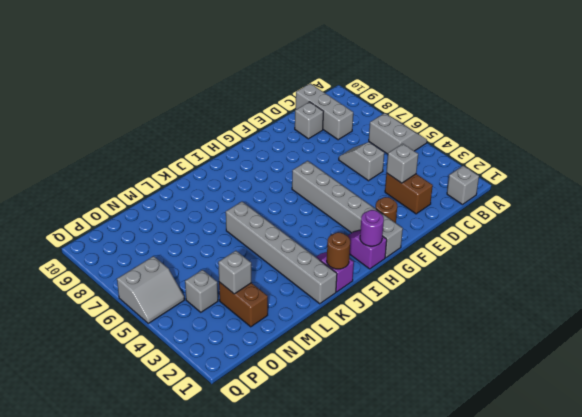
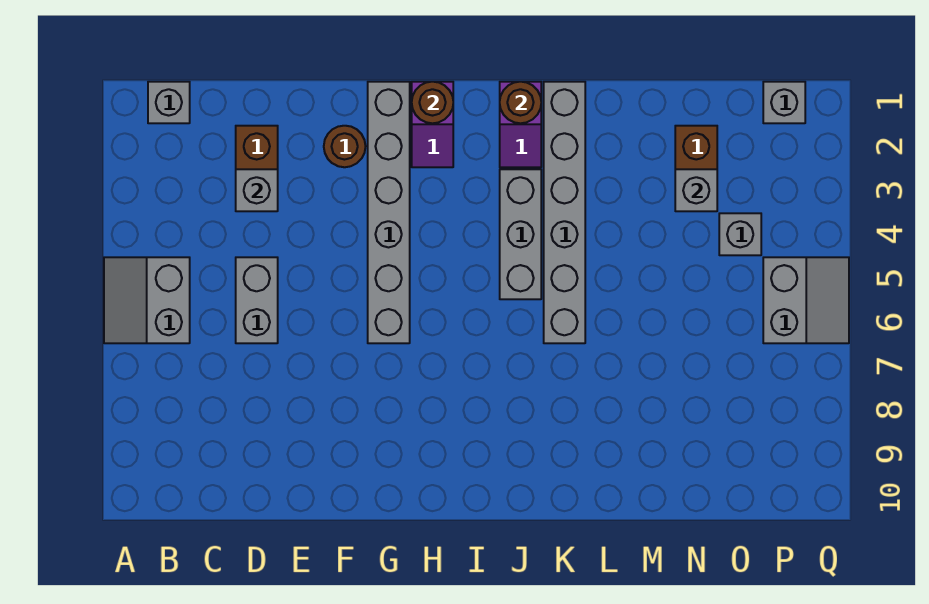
grey brick C8:C10 level 1 -> grey brick J3:J5 level 1
grey slope D5:D6 level 1 top 5 -> grey brick D5:D6 level 1
grey brick D9 level 1 -> grey brick P1 level 1
purple round brick H1 level 2 -> brown round brick H1 level 2
grey slope P5:Q6 level 1 top 6 -> grey slope P5:Q6 level 1 top P

